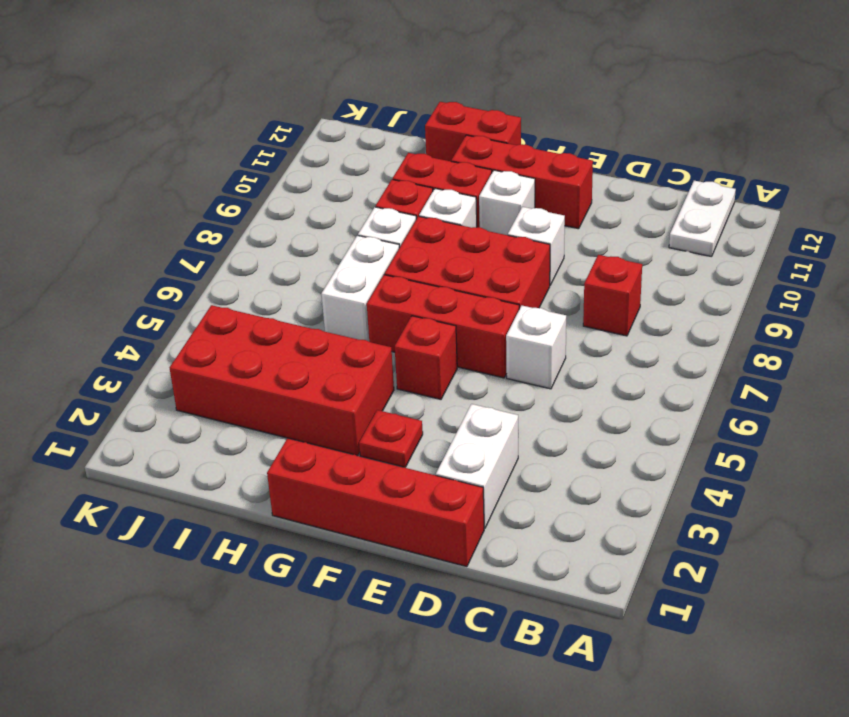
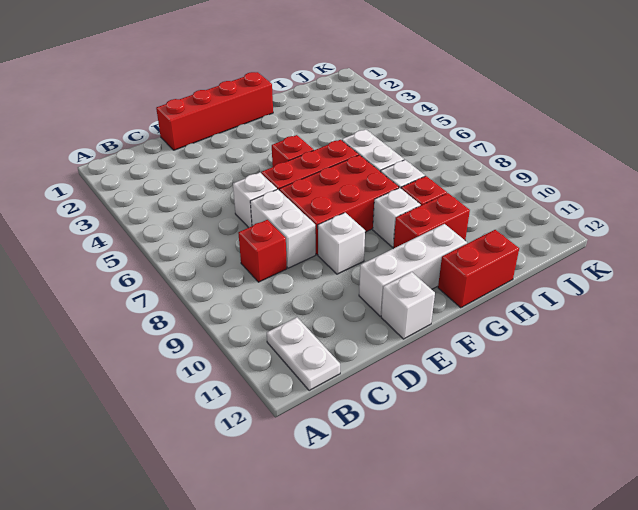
white brick D2:D3 level 1 -> white brick D7:D8 level 1
red brick E11:G11 level 1 -> white brick E11:G11 level 1
red plate F3 level 1 -> none
white brick F10 level 1 -> white brick E12 level 1
red brick G3:J4 level 1 -> none

